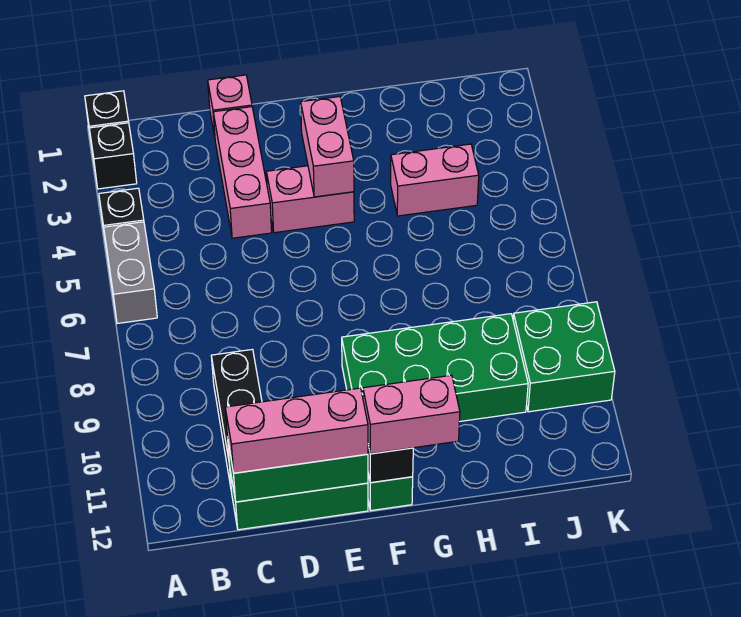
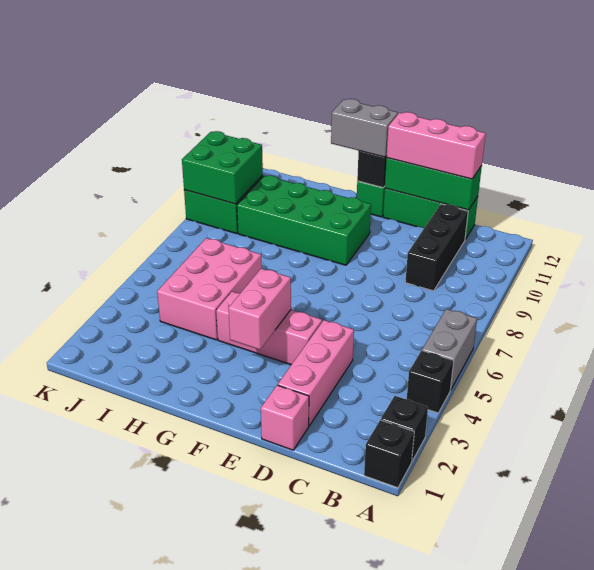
pink brick E4:F4 level 1 -> pink brick E4:G4 level 1
pink brick F12:G12 level 3 -> grey brick F12:G12 level 3
pink brick H4:I4 level 1 -> pink brick H4:I6 level 1
none -> green brick J9:K10 level 2

